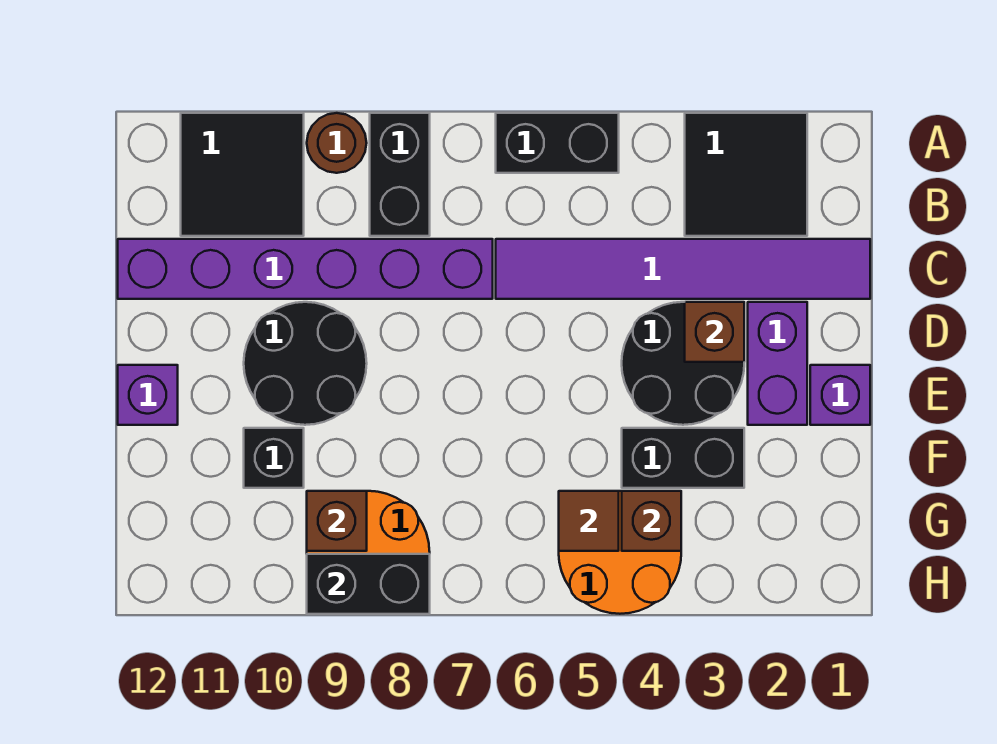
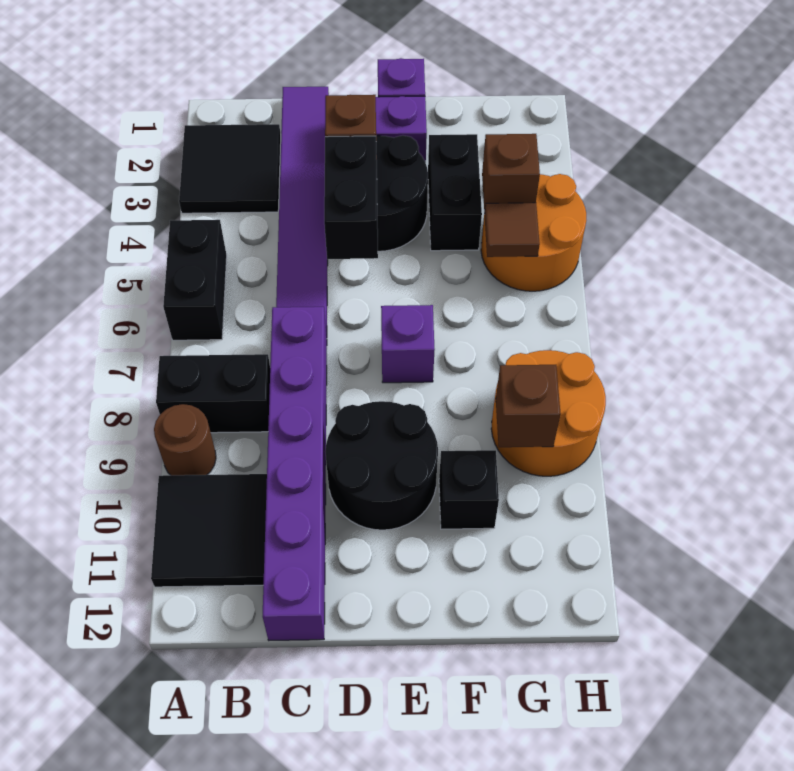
purple brick E12 level 1 -> purple brick E7 level 1
black brick H8:H9 level 2 -> black brick D4:D5 level 2

